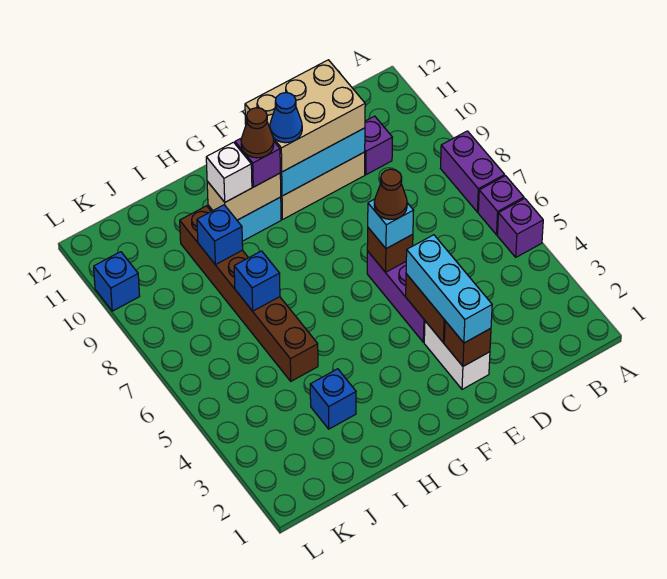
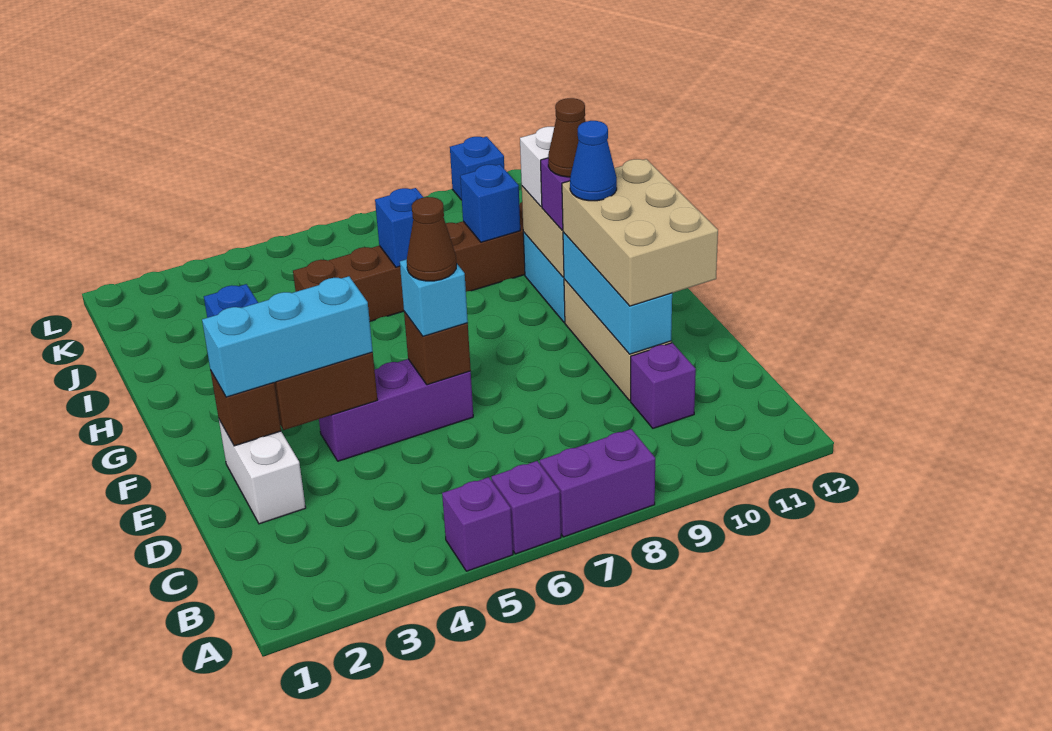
white brick E2:E3 level 1 -> white brick D2:E2 level 1

